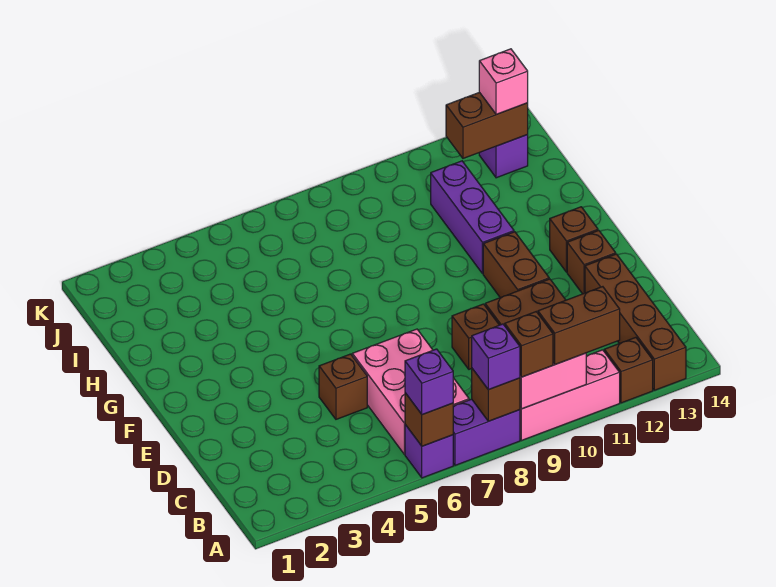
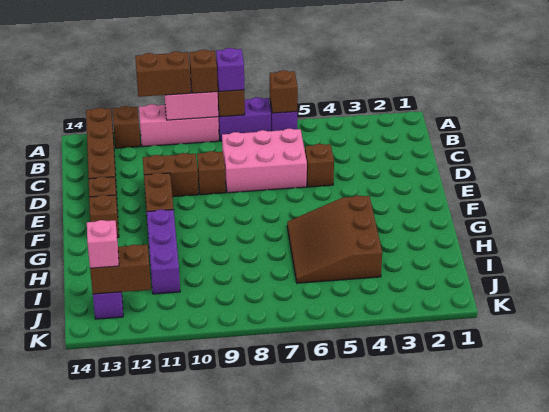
purple brick A6 level 3 -> none
pink brick B6:D7 level 1 -> pink brick C6:D8 level 1
none -> brown slope G4:I6 level 1 top 4

